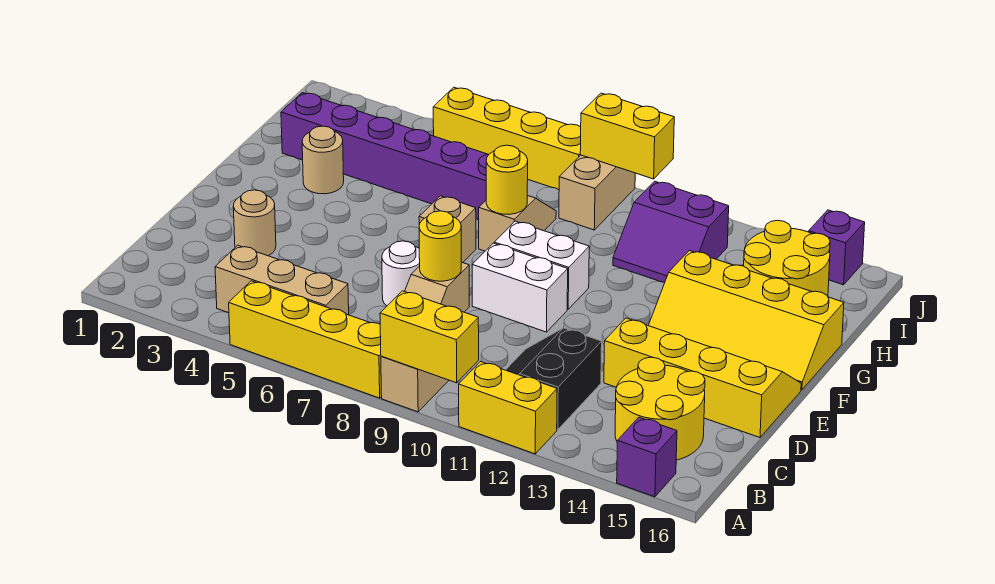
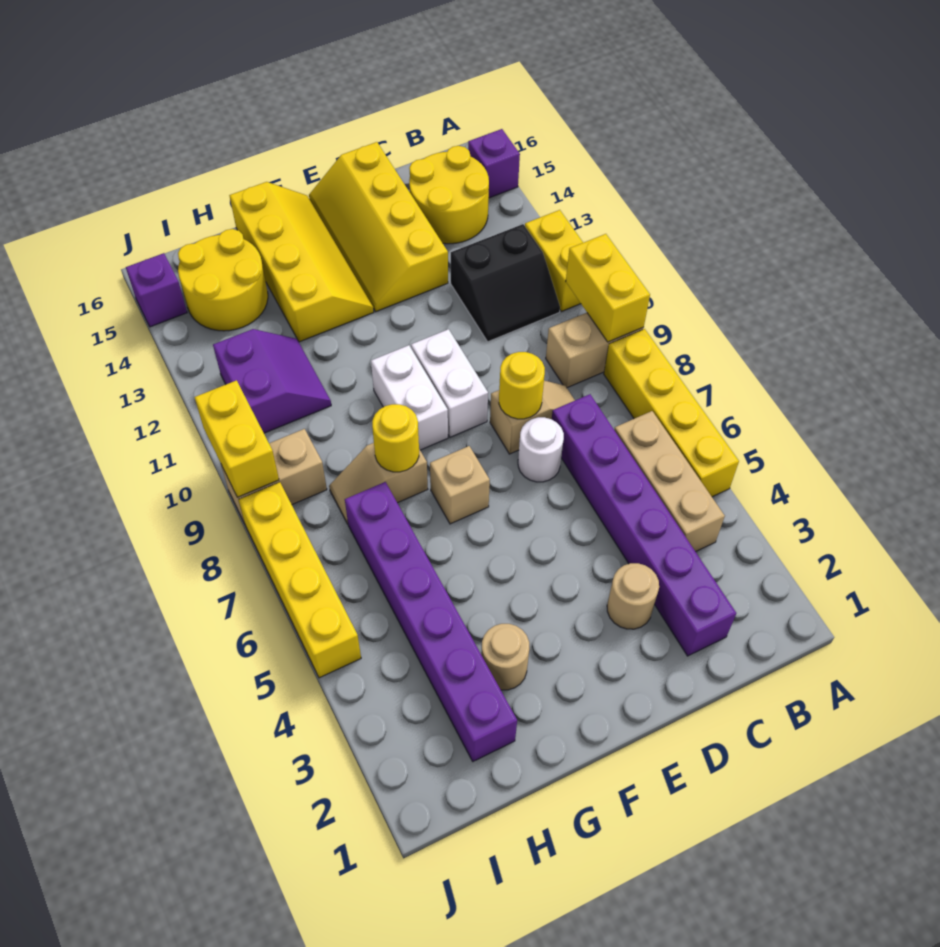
none -> purple brick C2:C7 level 1

